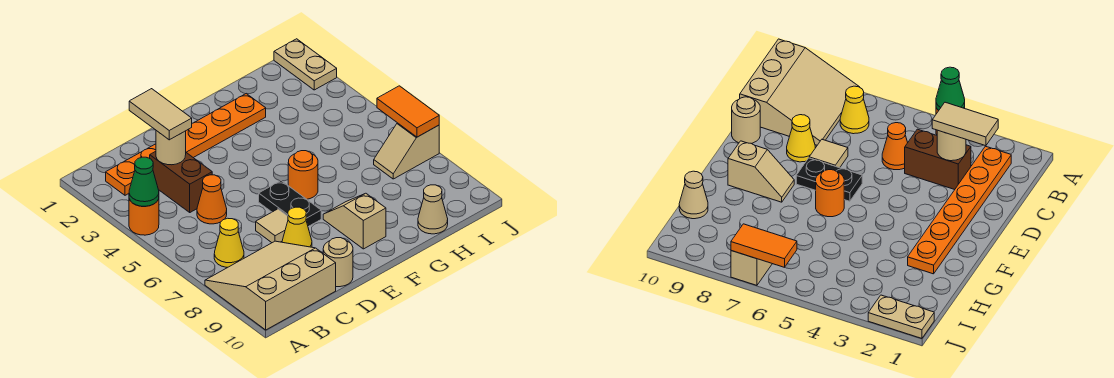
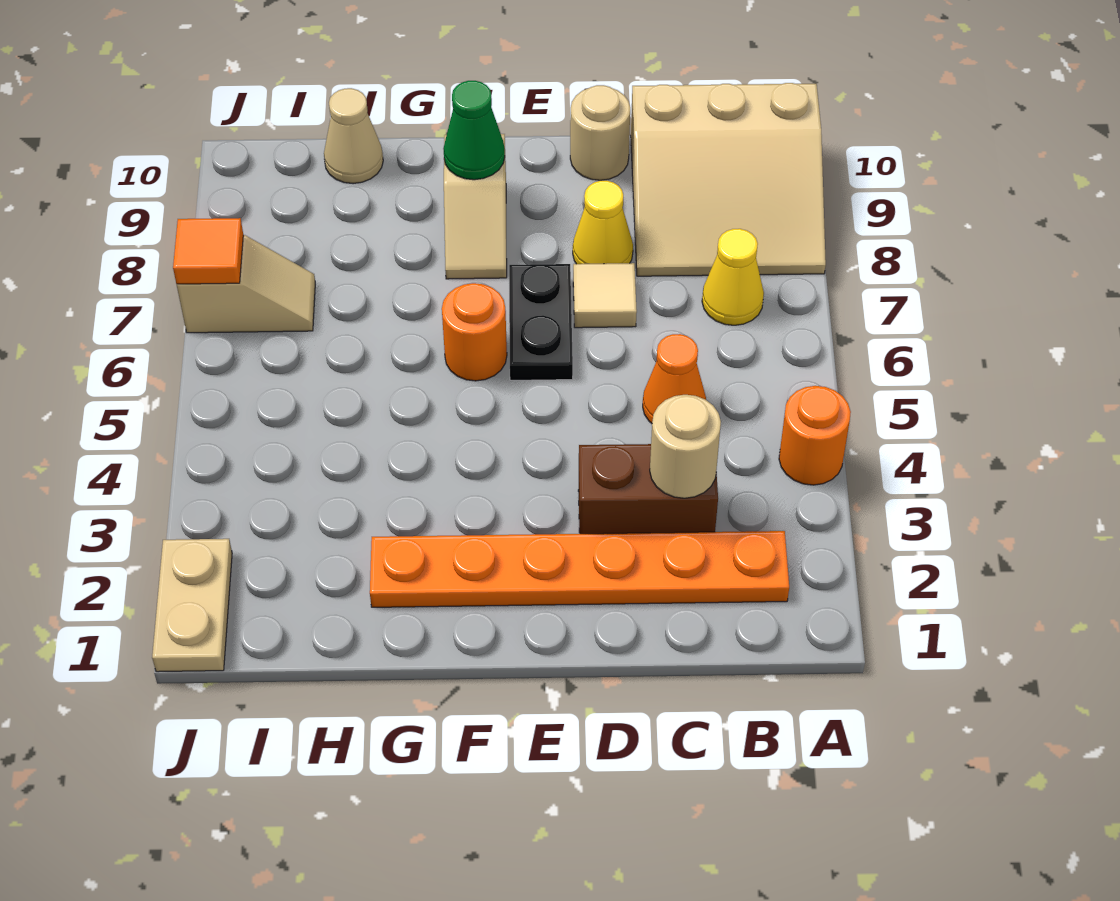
green cone A4 level 2 -> green cone F9 level 2
tan tile C2:C3 level 3 -> none
brown brick C3:C4 level 1 -> brown brick C3:D3 level 1
orange tile J6:J7 level 2 -> orange tile J7 level 2

